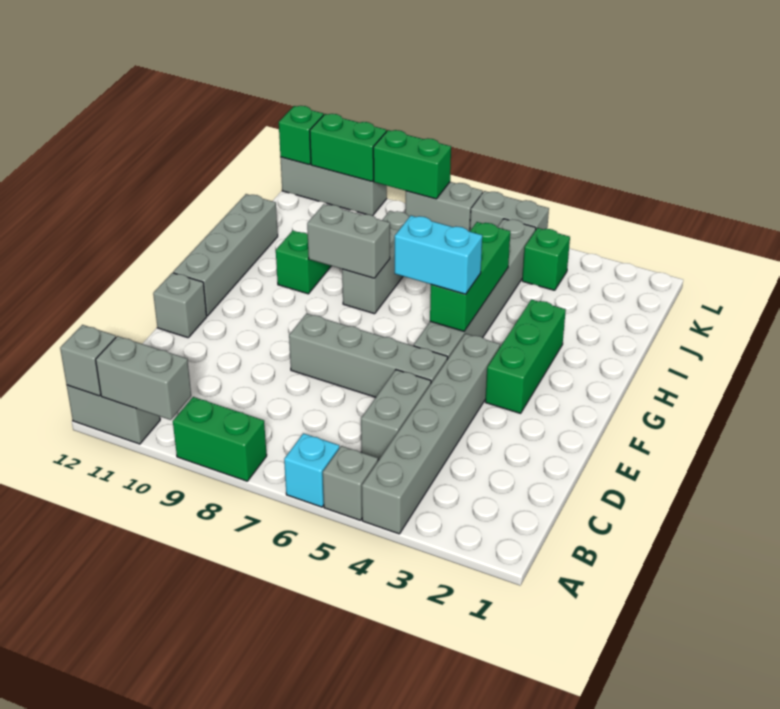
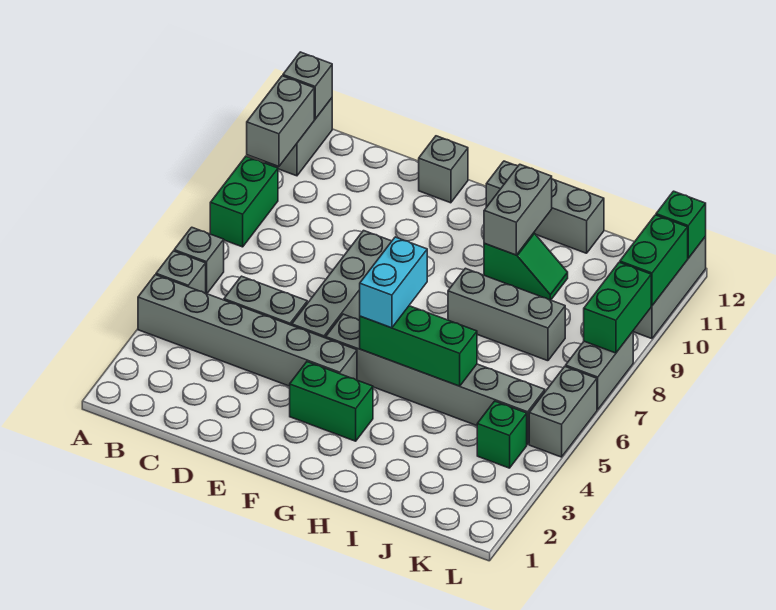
cyan brick A6 level 1 -> grey brick A6 level 1
green brick F3:H3 level 1 -> green brick F3:G3 level 1
grey brick F12:I12 level 1 -> grey brick G12:I12 level 1
grey brick H8:H9 level 2 -> grey brick H10:H11 level 2

